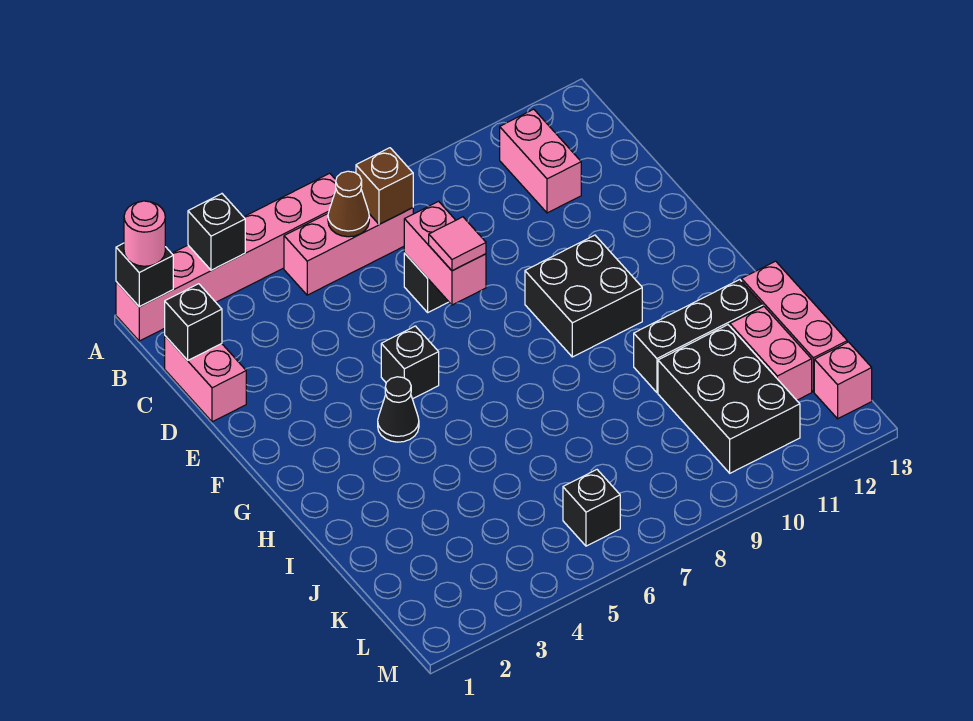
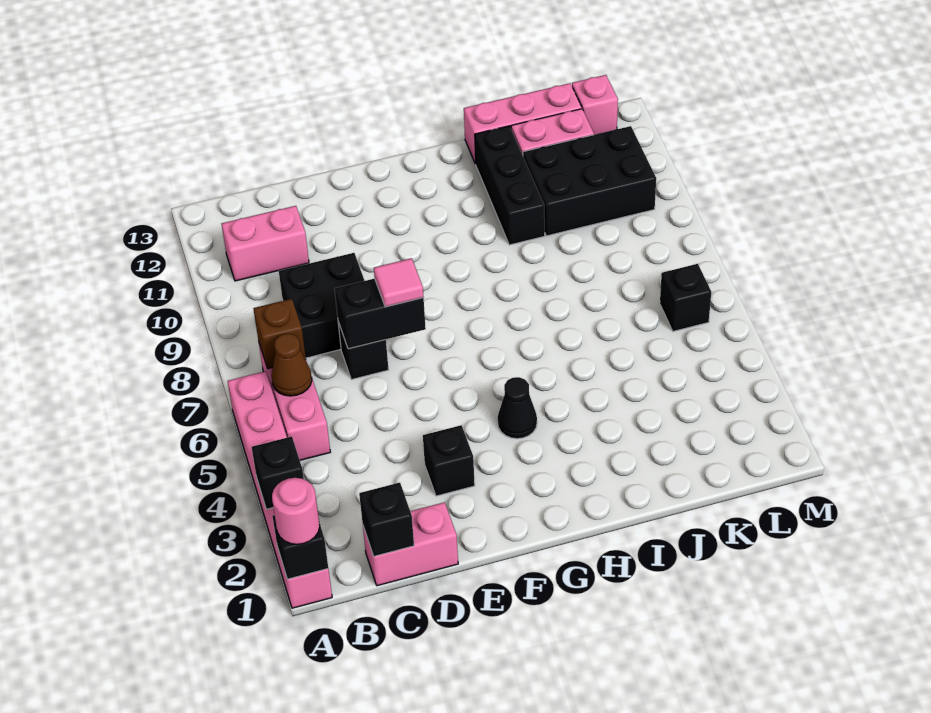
pink brick D7:E7 level 2 -> black brick D7:E7 level 2
black brick F5 level 1 -> black brick E3 level 1
black brick F9:G10 level 1 -> black brick C8:D9 level 1

